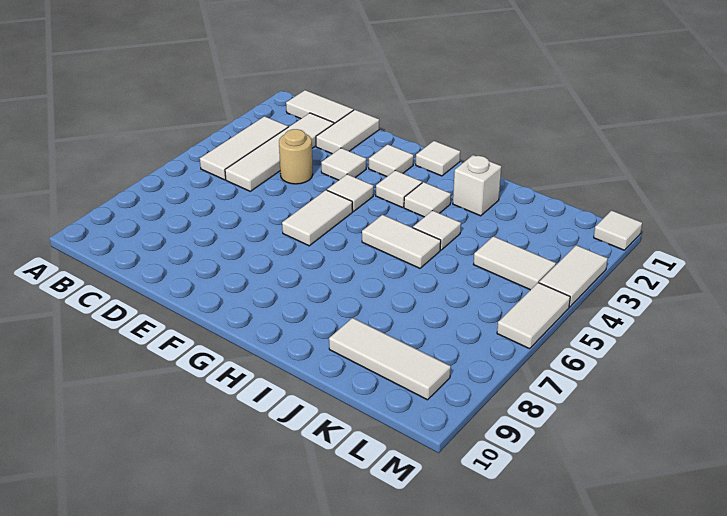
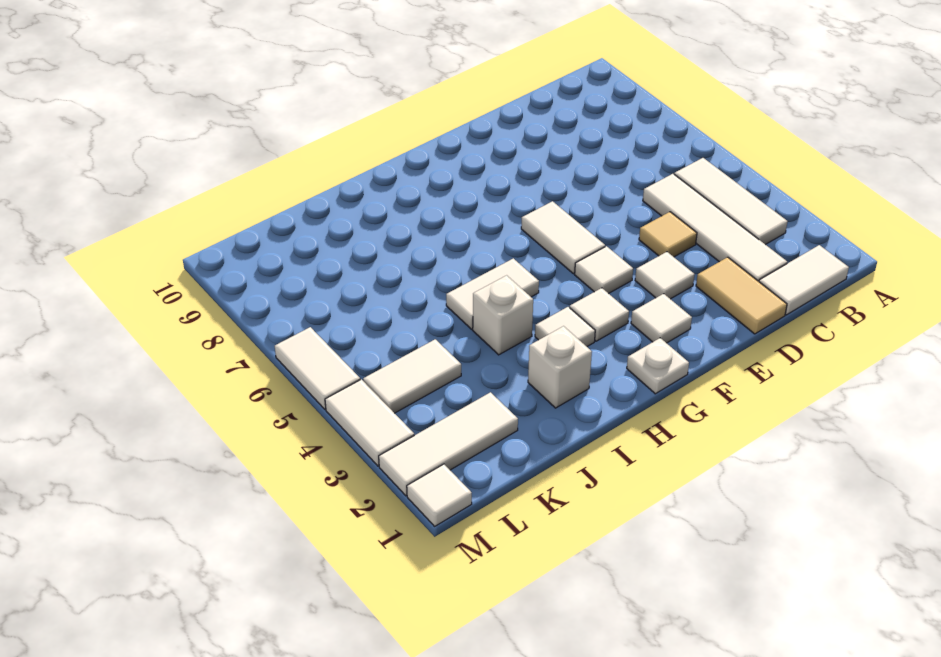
white tile D1:D2 level 1 -> tan tile D1:D2 level 1
tan round brick D4 level 1 -> tan tile D4 level 1
white tile G1 level 1 -> white plate G1 level 1
white tile I4 level 1 -> white brick I4 level 1
white tile J9:L9 level 1 -> white tile K2:M2 level 1

